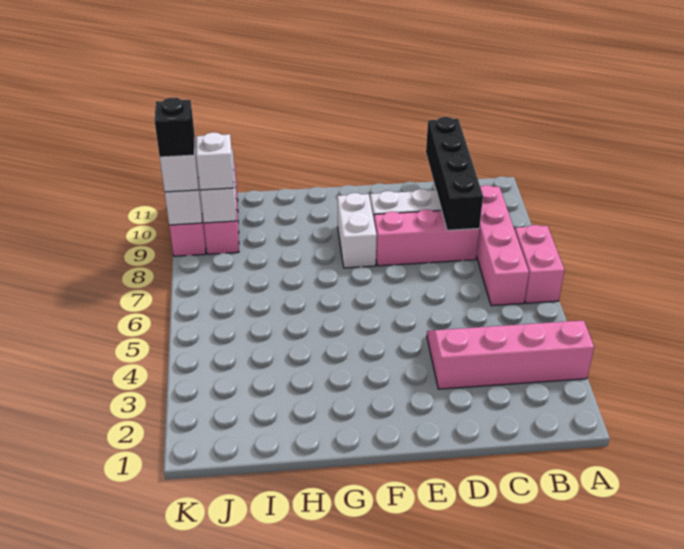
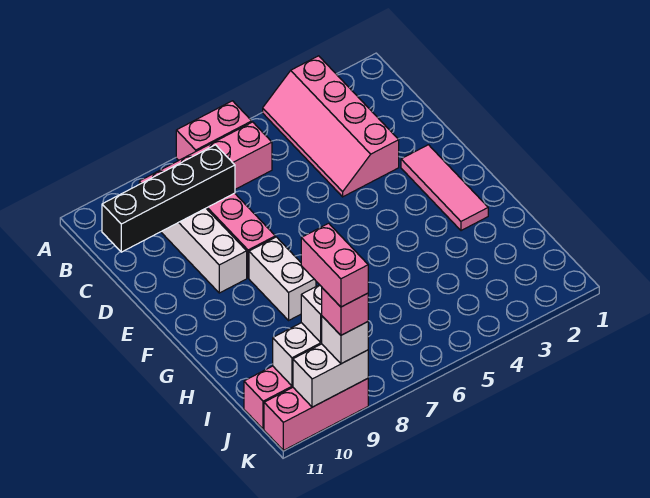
none -> pink tile E2:G2 level 1
white brick F8:F9 level 1 -> white brick F8:G8 level 1
none -> pink brick J9:K9 level 5
black brick K9 level 4 -> pink brick K9 level 4

